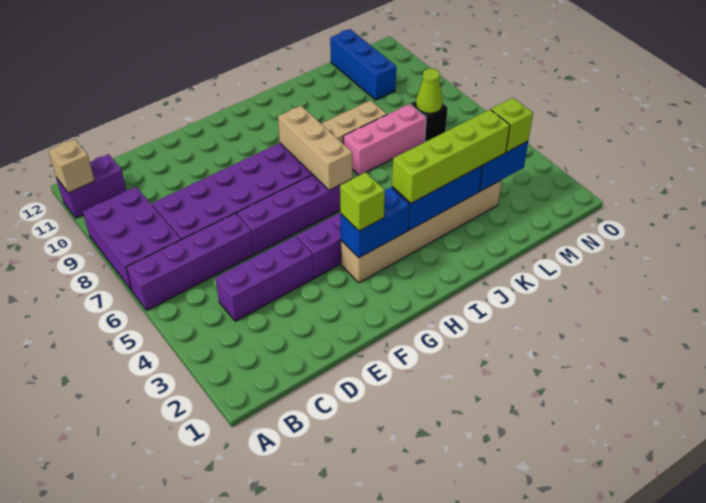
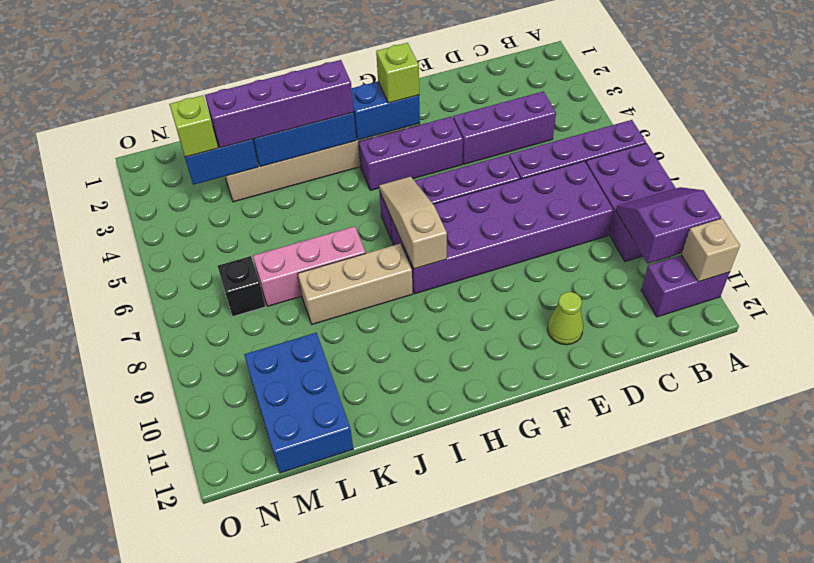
none -> purple slope A9:B10 level 2 top 10
tan brick H6:H8 level 2 -> tan slope H6:H8 level 2 top 8
lime brick I3:L3 level 3 -> purple brick I3:L3 level 3
lime cone M7 level 2 -> lime cone E11 level 1
blue brick M10:M12 level 1 -> blue brick L10:M12 level 1

